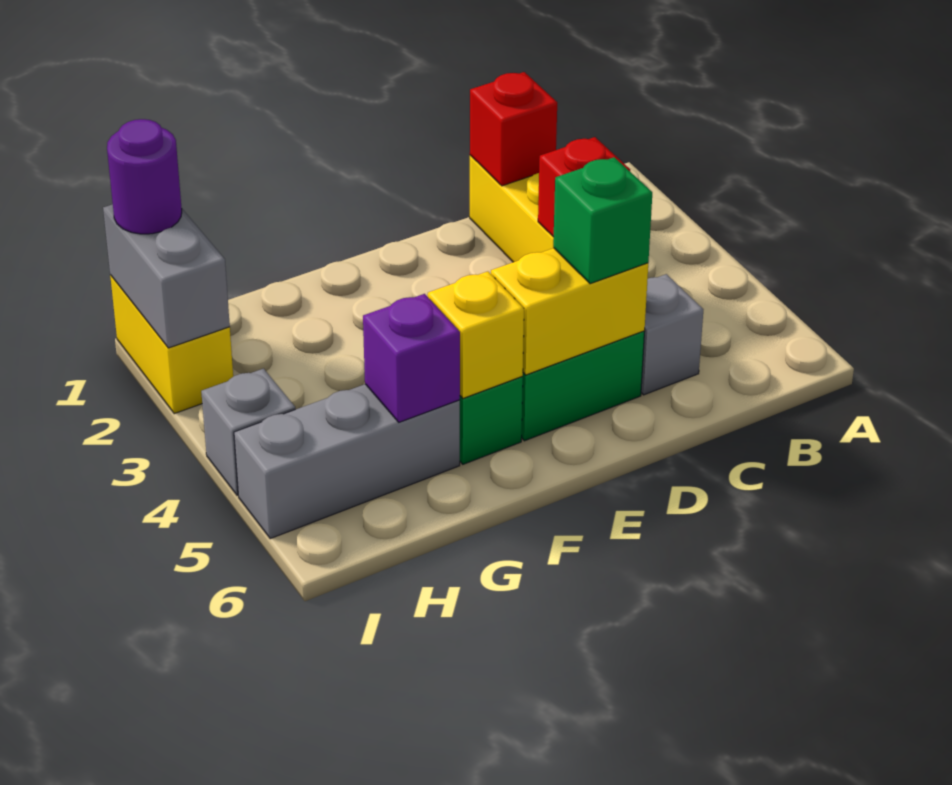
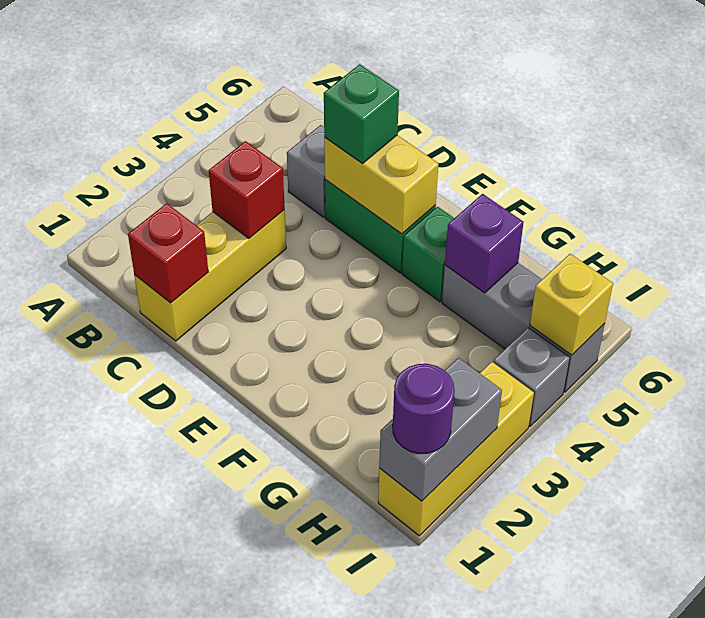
yellow brick F5 level 2 -> yellow brick I5 level 2
yellow brick I1:I2 level 1 -> yellow brick I1:I3 level 1

